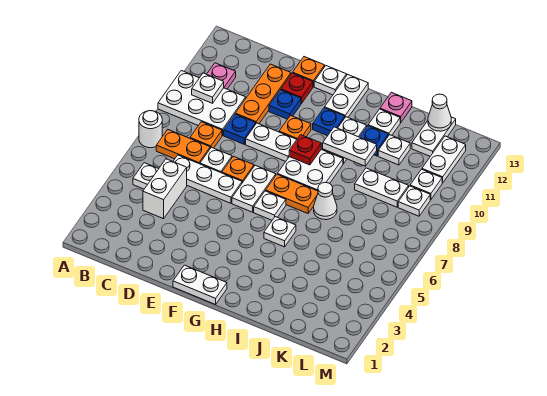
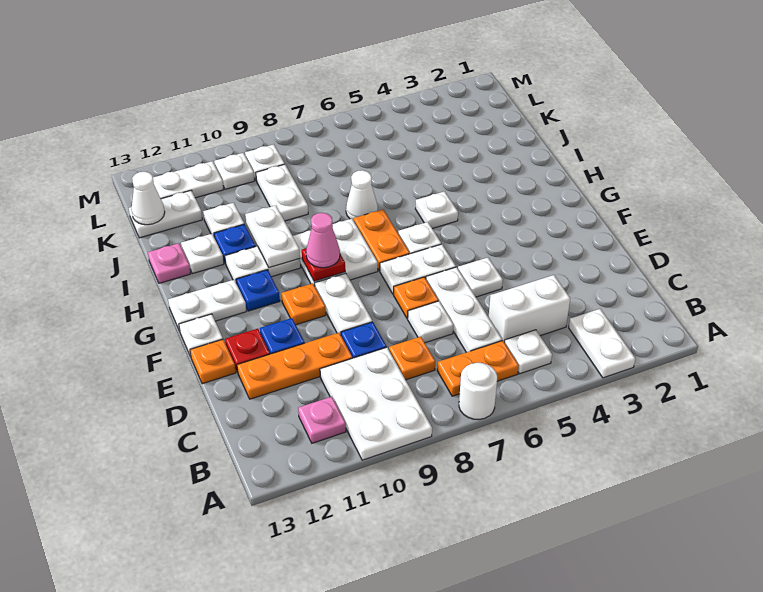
orange plate B7:C7 level 1 -> orange plate B6:B7 level 1
white plate B10 level 2 -> white plate E5 level 1
white plate F1:G1 level 1 -> white plate A3:B3 level 1
none -> pink cone G9 level 3

